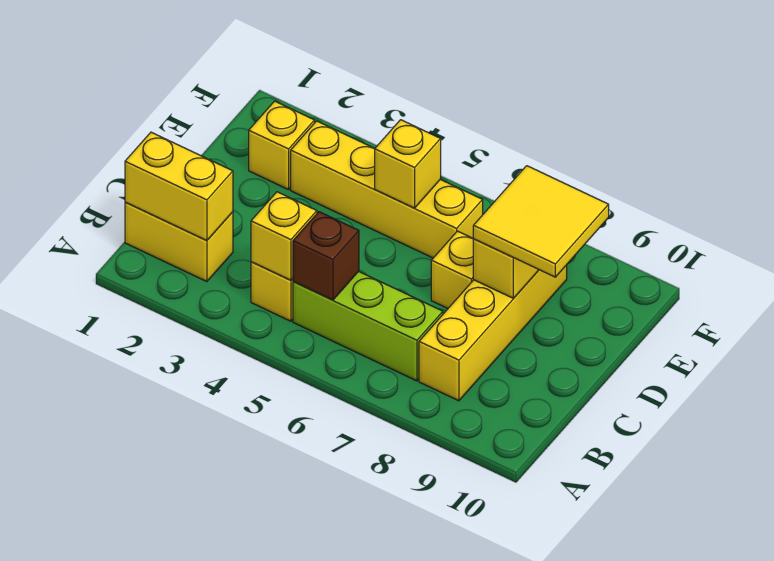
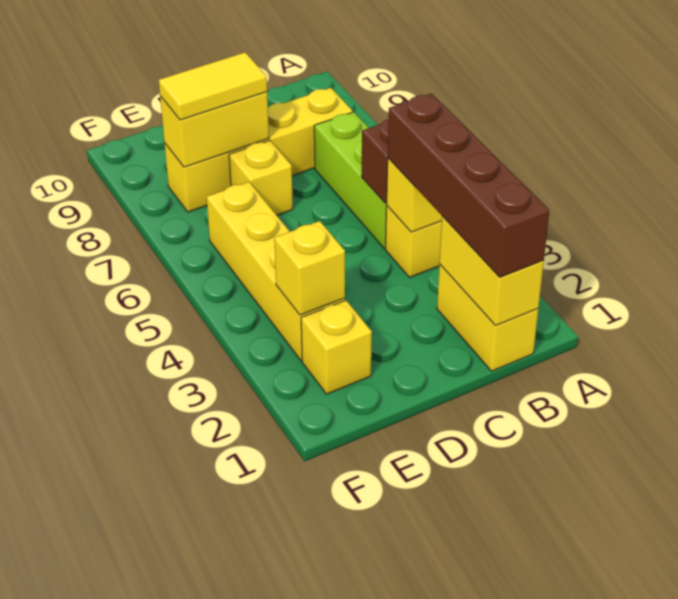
none -> brown brick B1:B4 level 3
yellow tile D8:E9 level 3 -> yellow tile D8:E8 level 3
yellow brick E5 level 2 -> yellow brick E3 level 2

